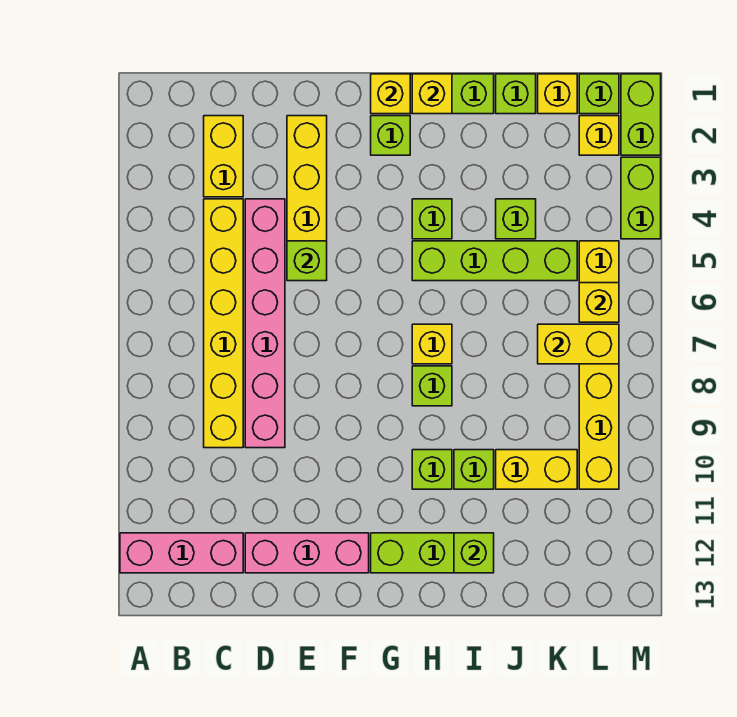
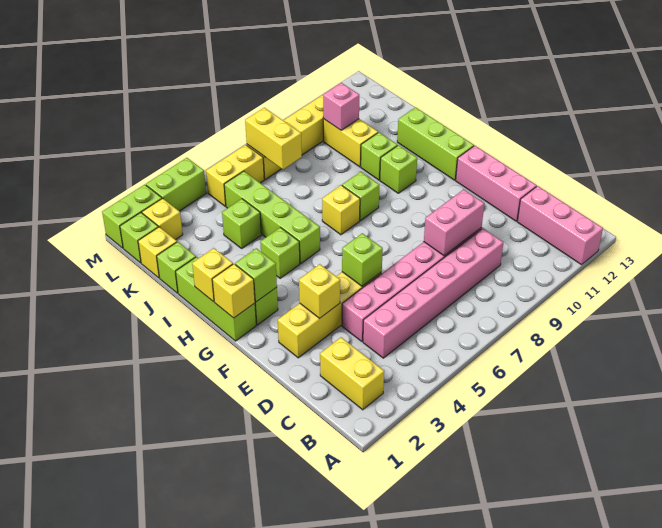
yellow brick C2:C3 level 1 -> yellow brick B2:C2 level 1
yellow brick C4:C9 level 1 -> pink brick C4:C9 level 1
none -> pink brick D8:D9 level 2
lime brick I12 level 2 -> lime brick G2 level 2
none -> pink brick K10 level 2
yellow brick L6 level 2 -> yellow brick E3 level 2

